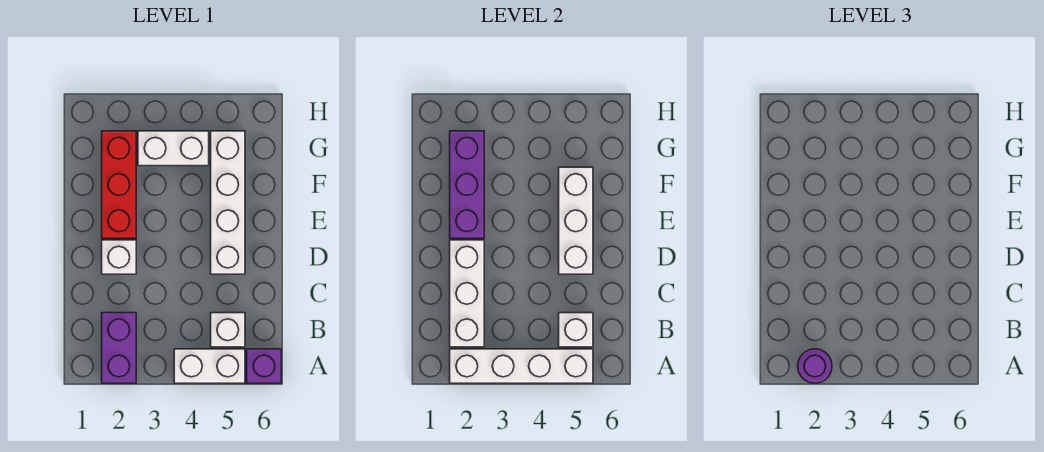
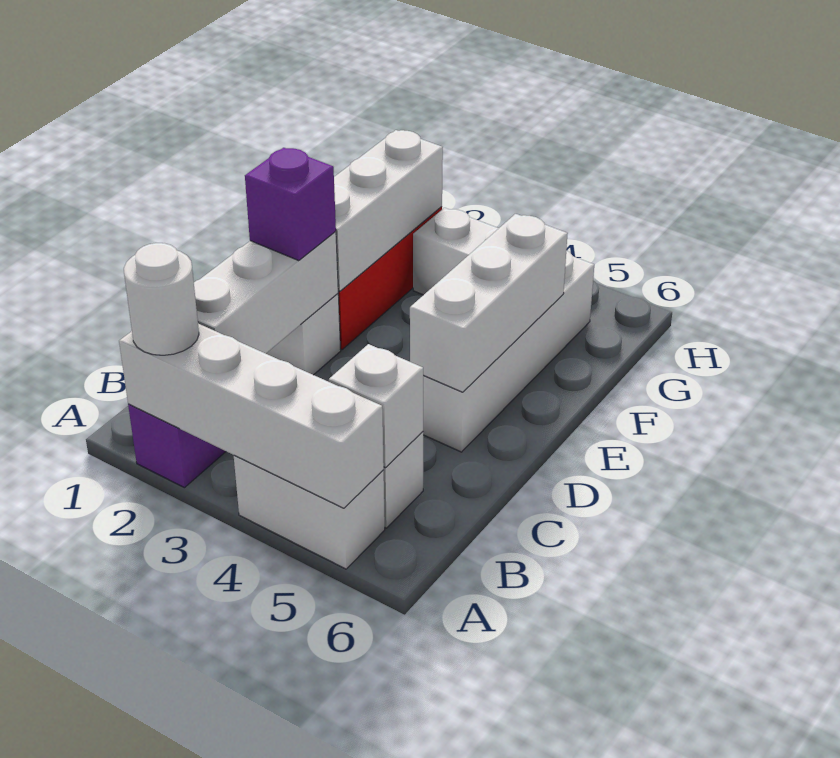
purple round brick A2 level 3 -> white round brick A2 level 3
purple brick A6 level 1 -> purple brick D2 level 3
purple brick E2:G2 level 2 -> white brick E2:G2 level 2

